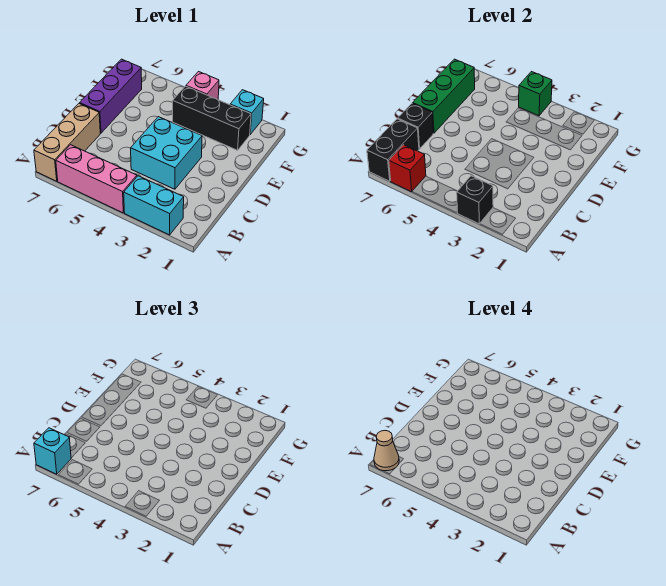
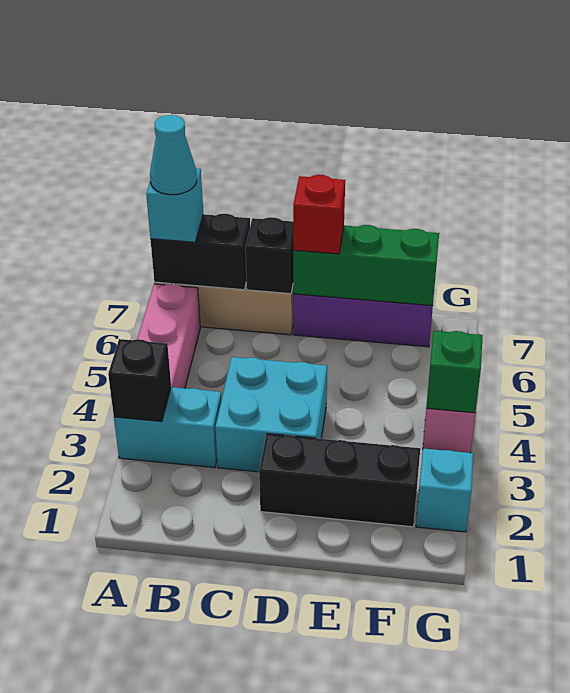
cyan brick A2:A3 level 1 -> cyan brick A3:B3 level 1
red brick A6 level 2 -> red brick D7 level 3
tan cone A7 level 4 -> cyan cone A7 level 4
black brick F2:F4 level 1 -> black brick D2:F2 level 1

